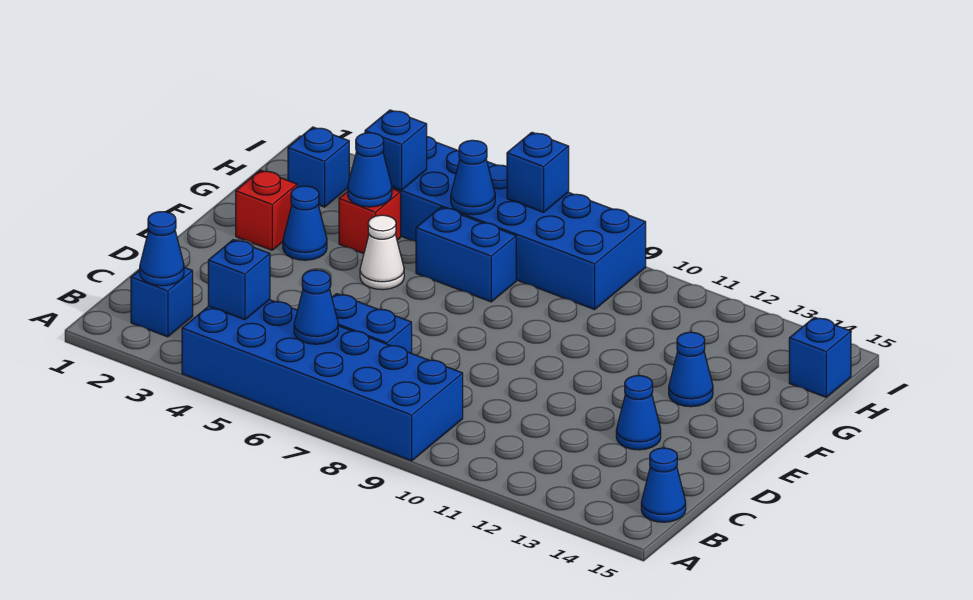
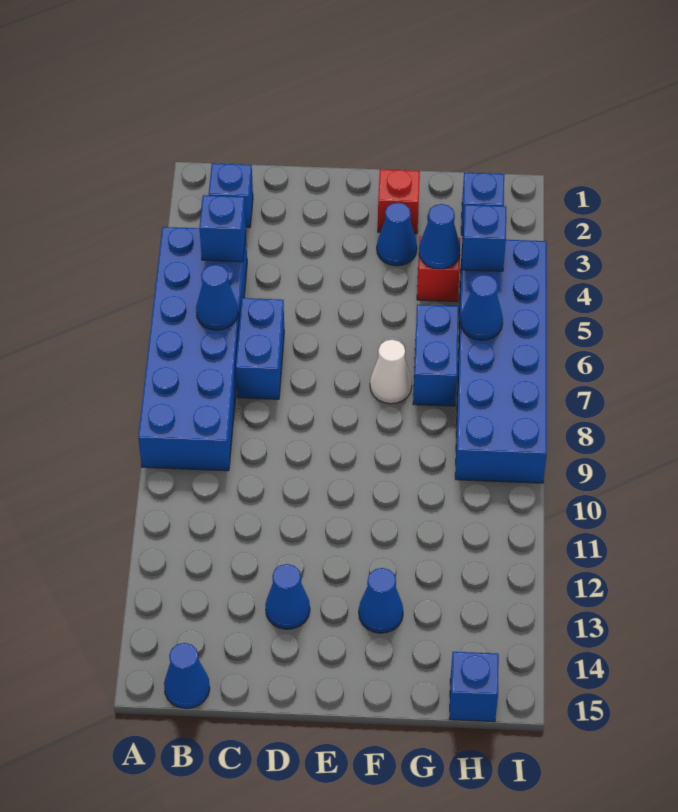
blue cone B2 level 2 -> none
white cone F5 level 1 -> white cone F7 level 1
blue brick I7 level 2 -> none

